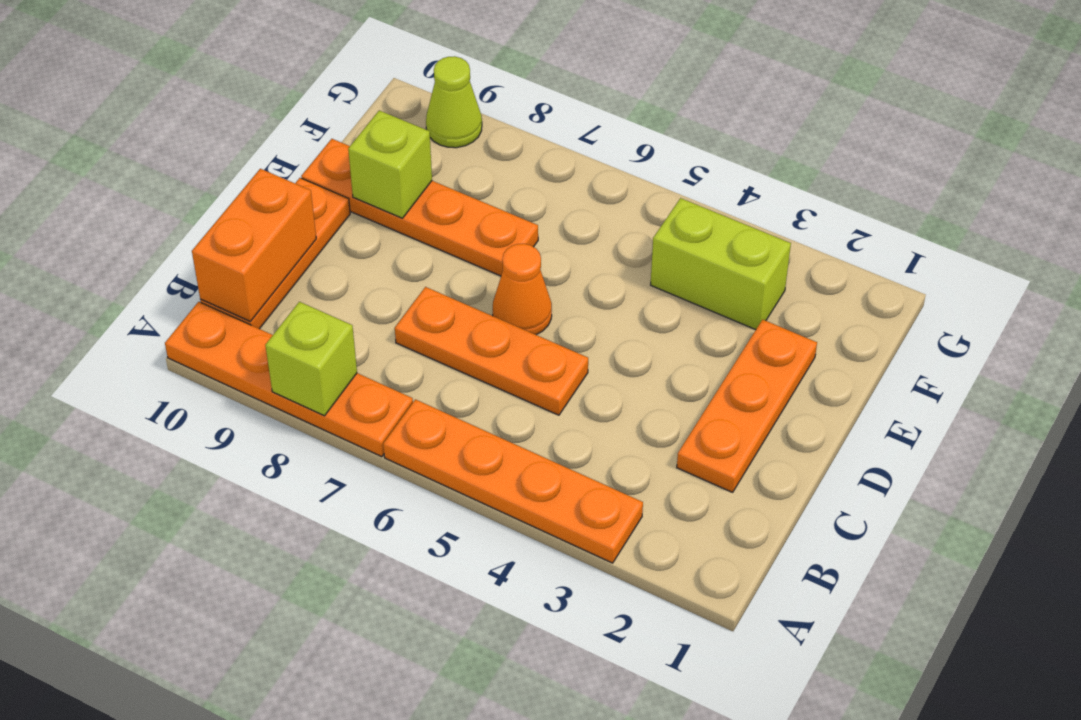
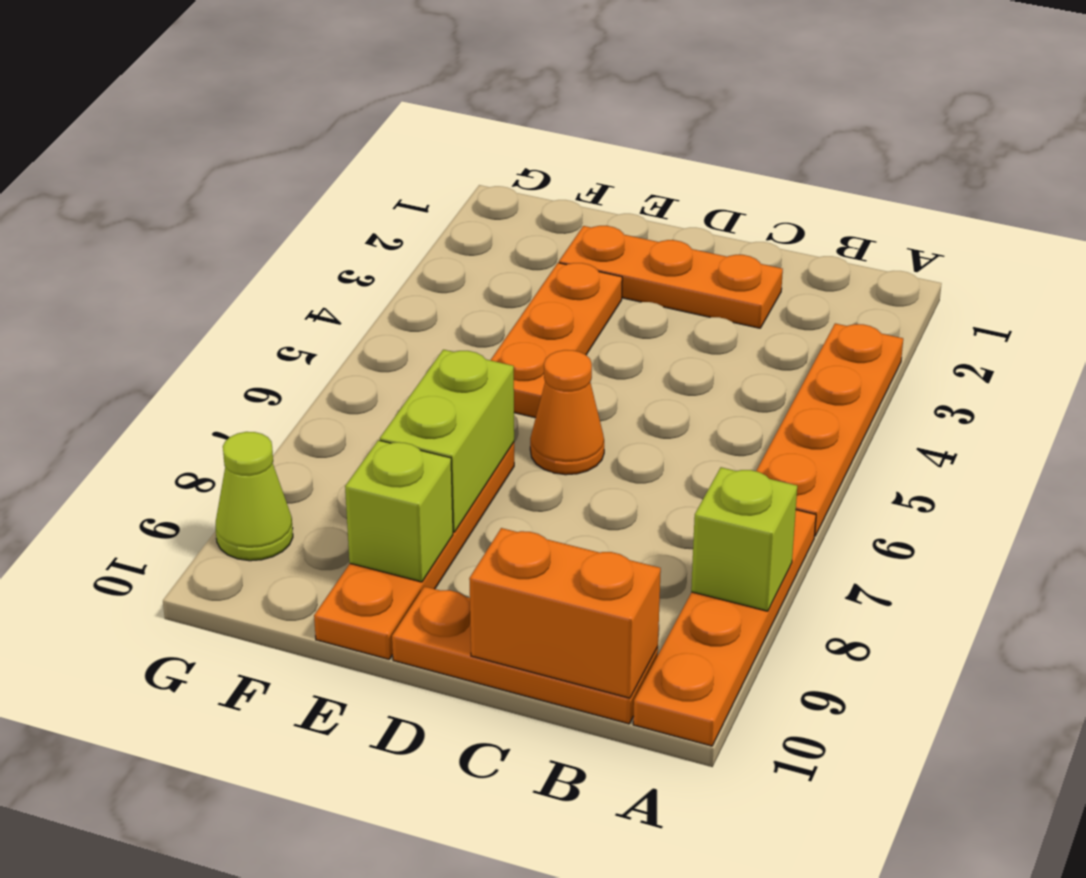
orange plate C5:C7 level 1 -> orange plate E3:E5 level 1
lime brick F3:F4 level 1 -> lime brick E7:E8 level 2

